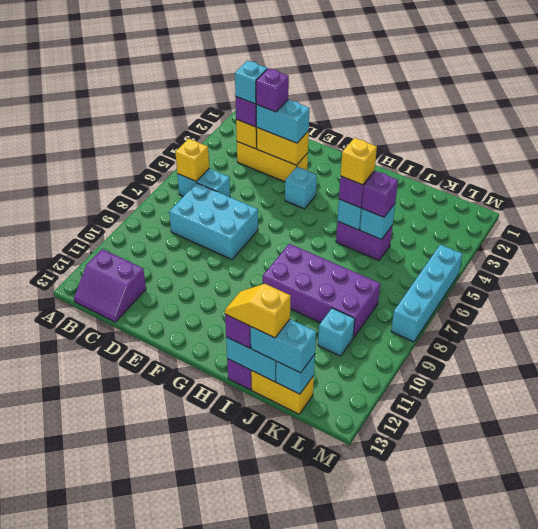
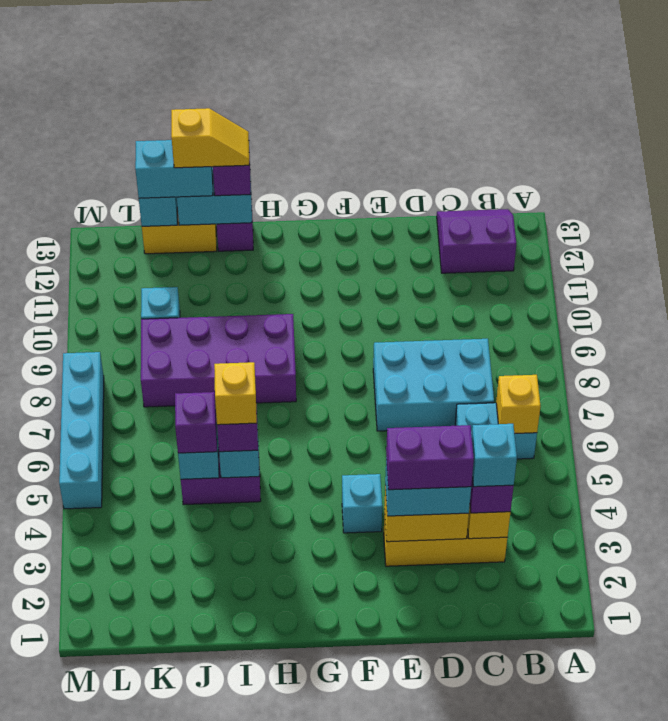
purple brick D3 level 4 -> purple brick D3:E3 level 4

